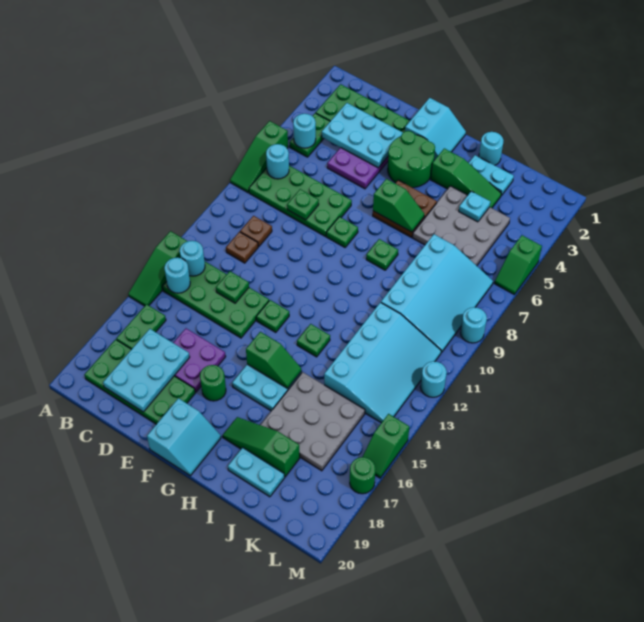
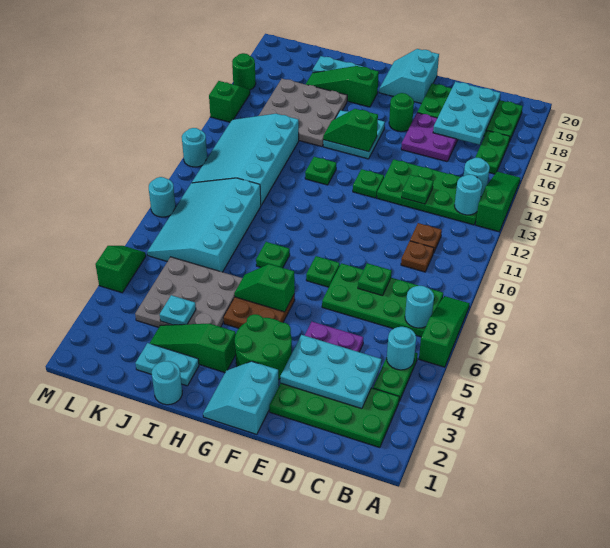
green slope H18:J18 level 1 top J -> green slope H18:J18 level 1 top H

